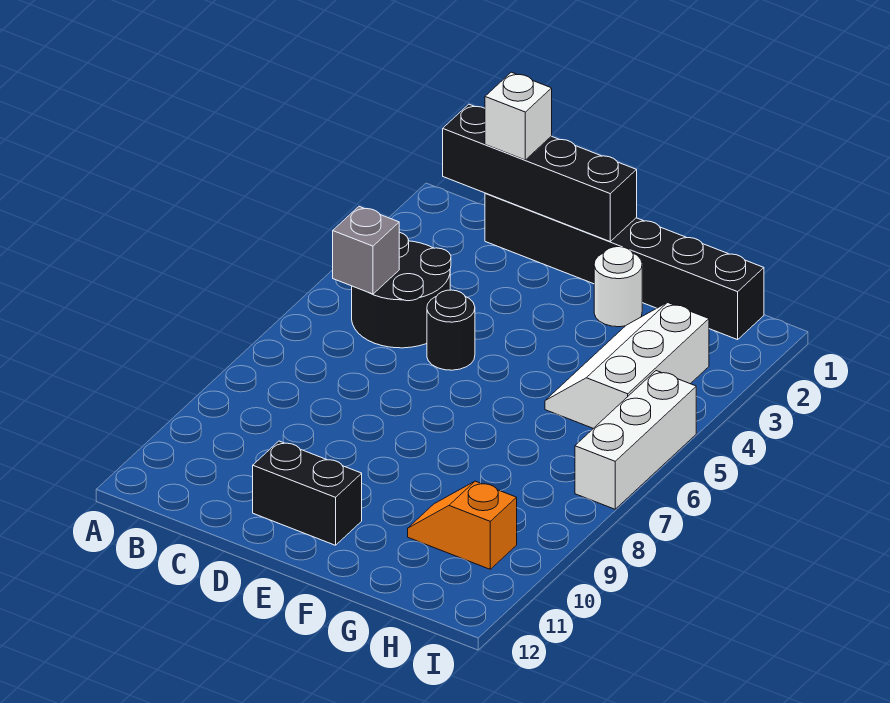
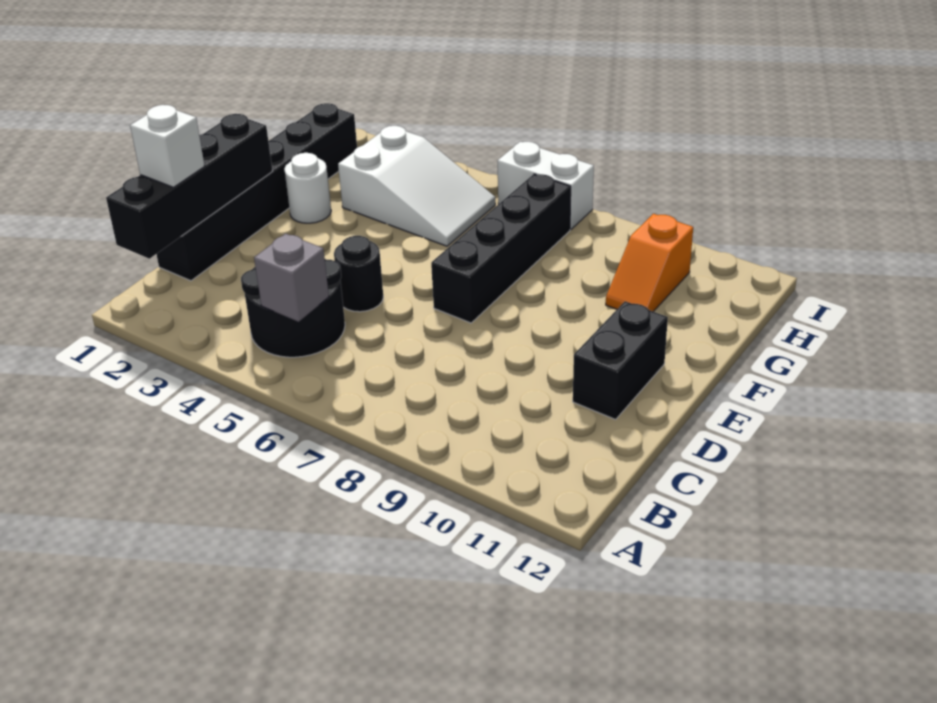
none -> black brick E7:H7 level 1
white slope G3:H5 level 1 top H -> white slope G3:H5 level 1 top 3
white brick I5:I7 level 1 -> white brick I6:I7 level 1

